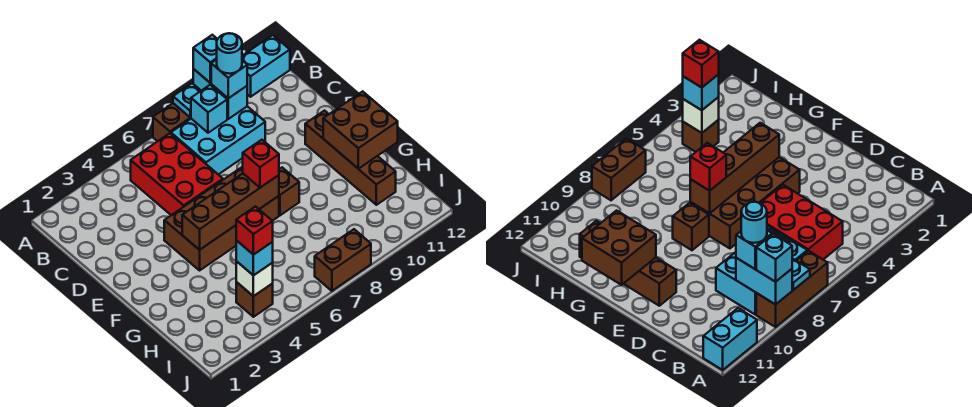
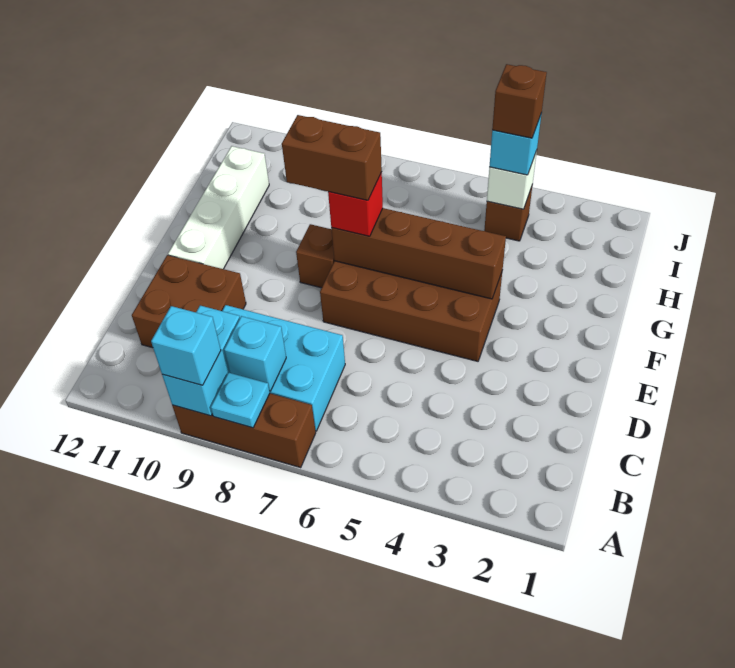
cyan brick A11:A12 level 1 -> none
red brick B5:D6 level 1 -> none
cyan brick B9 level 3 -> none
cyan round brick B9 level 4 -> none
brown brick E11:H11 level 1 -> white brick E11:H11 level 1
brown brick F11:G12 level 2 -> brown brick C10:D11 level 1
red brick I4 level 4 -> brown brick I4 level 4
brown brick J7:J8 level 1 -> brown brick F7:F8 level 4

